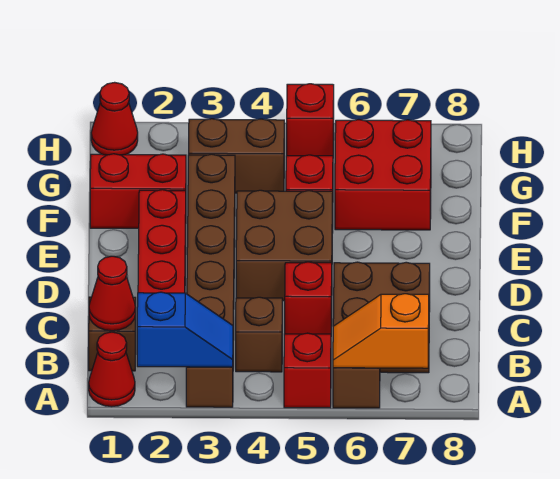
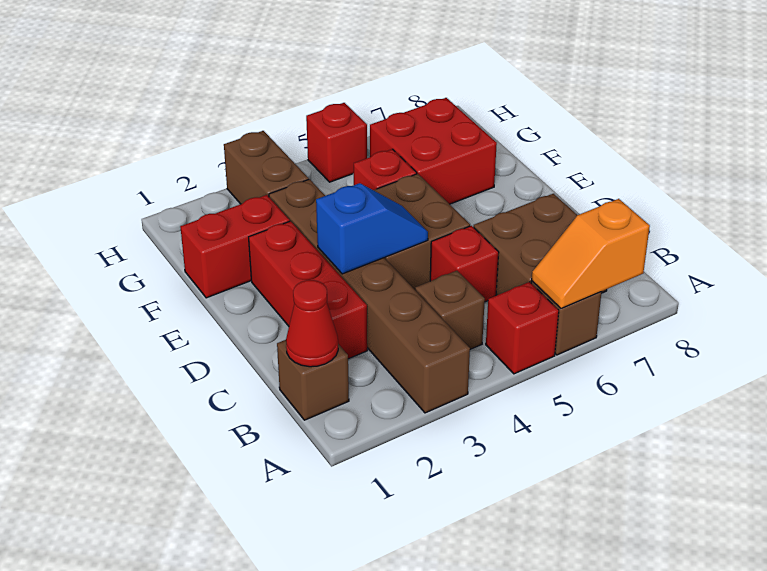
red cone A1 level 1 -> none
blue slope A2:A3 level 2 top 2 -> blue slope D3:D4 level 2 top 3
brown brick G3:G4 level 1 -> brown brick G3:H3 level 1
red cone H1 level 1 -> none

